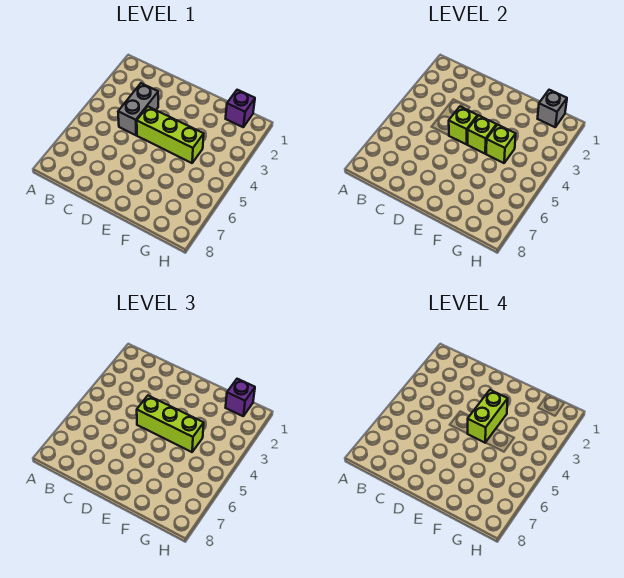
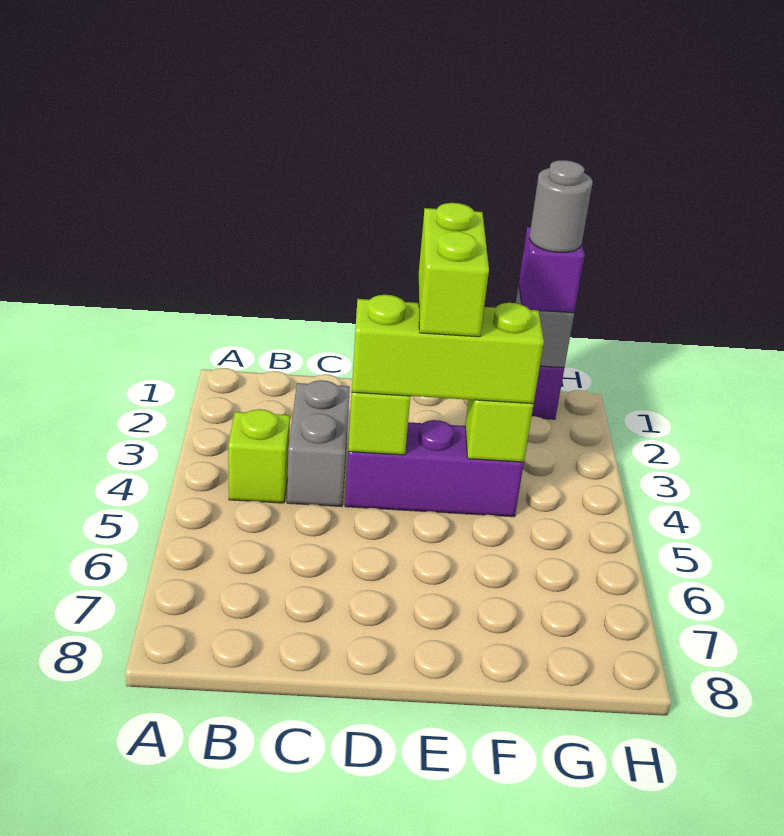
lime brick D4:F4 level 1 -> purple brick D4:F4 level 1
lime brick E4 level 2 -> lime brick B4 level 1
none -> grey round brick G1 level 4

